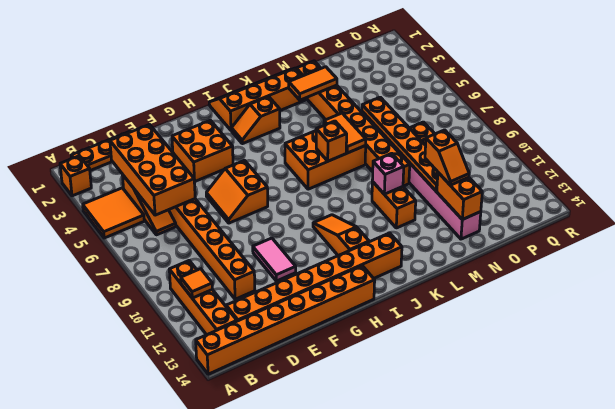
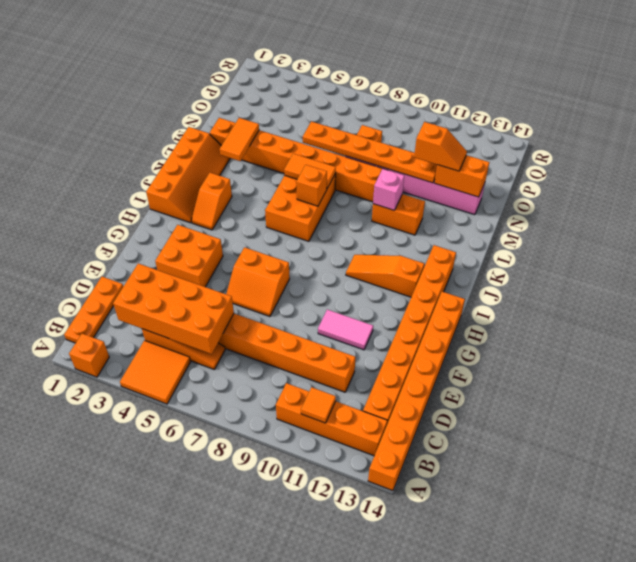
orange slope I1:L2 level 1 top 2 -> orange slope I1:L2 level 1 top 1

